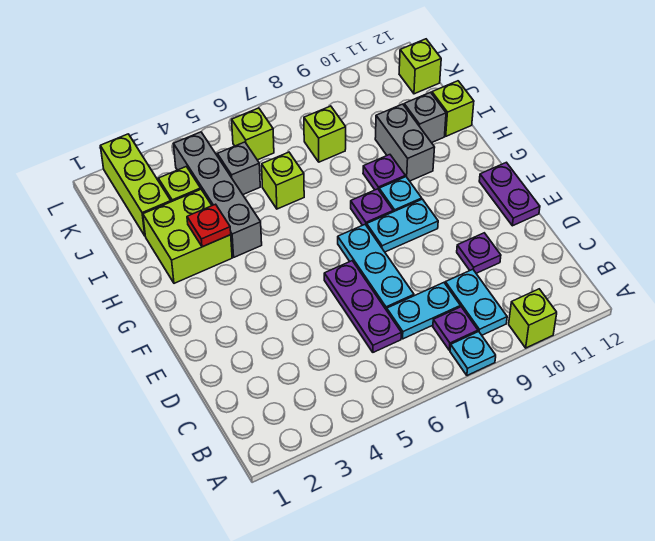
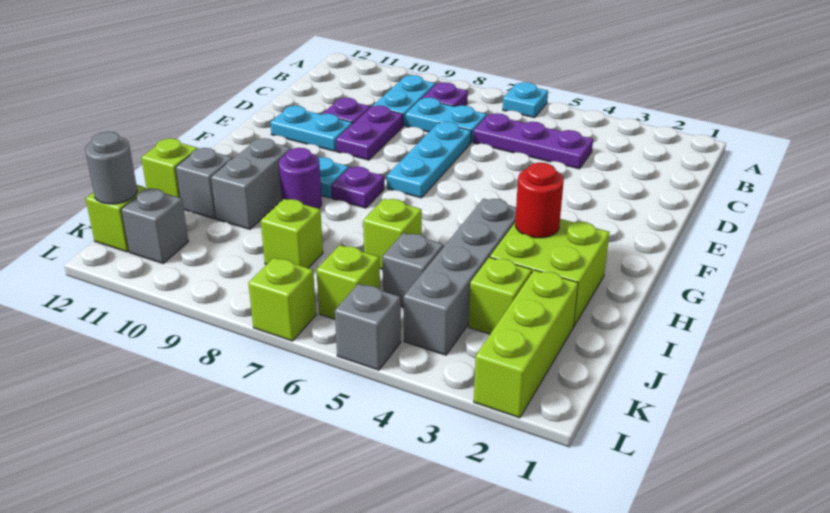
cyan plate A8 level 1 -> cyan plate A6 level 1
lime brick A10 level 1 -> lime brick L7 level 1
purple plate C6:E6 level 1 -> purple plate C4:C6 level 1
purple plate E12:F12 level 1 -> purple plate D9:E9 level 1
cyan plate F8:F9 level 1 -> cyan plate E10:E11 level 1
red plate H3 level 2 -> red round brick H3 level 2
purple plate H9 level 1 -> purple round brick H9 level 1
none -> grey brick K11 level 1
none -> grey round brick K12 level 2
none -> grey brick L5 level 1

